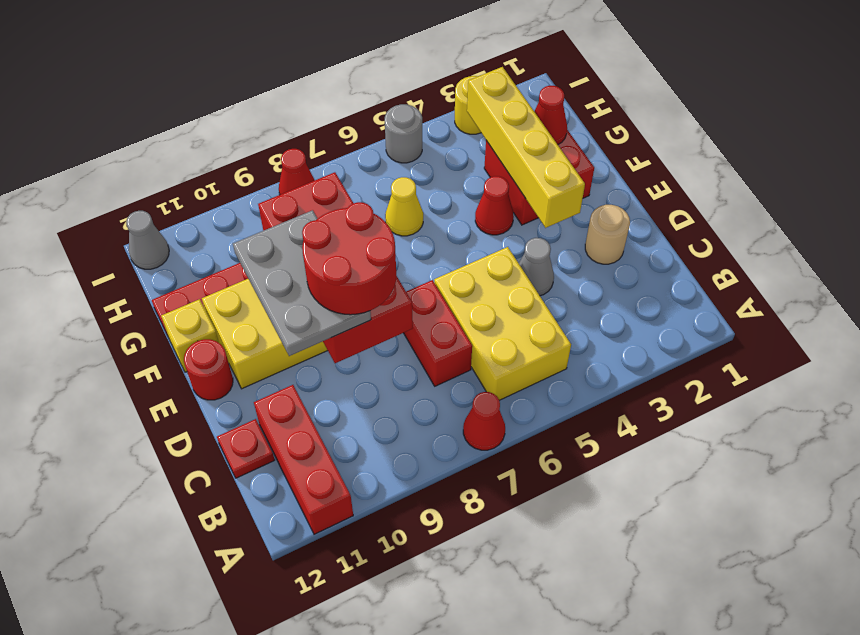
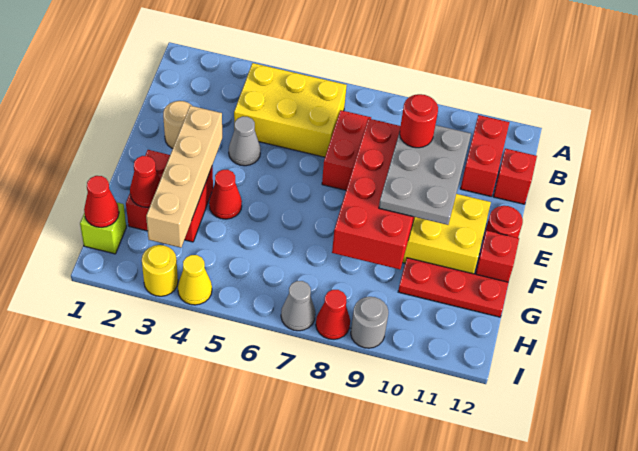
red cone A7 level 1 -> red cone H1 level 2
red brick A11:C11 level 1 -> red brick B11:C11 level 1
yellow brick B5:D6 level 1 -> yellow brick B4:C6 level 1
red plate C12 level 1 -> red brick C12 level 1
red round brick D8:E9 level 4 -> red round brick D9 level 4
yellow brick E3:H3 level 2 -> tan brick E3:H3 level 2
yellow brick F12 level 1 -> red brick F12 level 1
yellow cone G6 level 1 -> yellow cone I4 level 1
none -> lime brick H1 level 1
grey round brick I5 level 1 -> grey round brick I9 level 1
grey cone I12 level 1 -> grey cone I7 level 1

